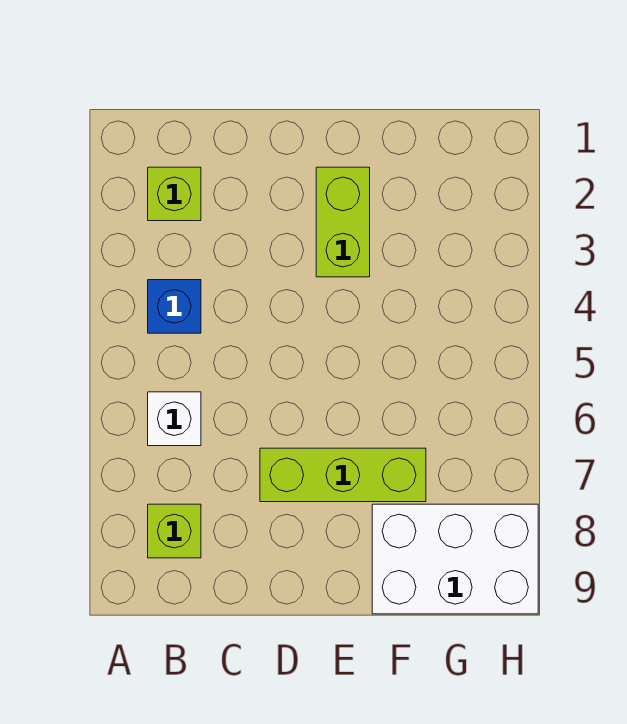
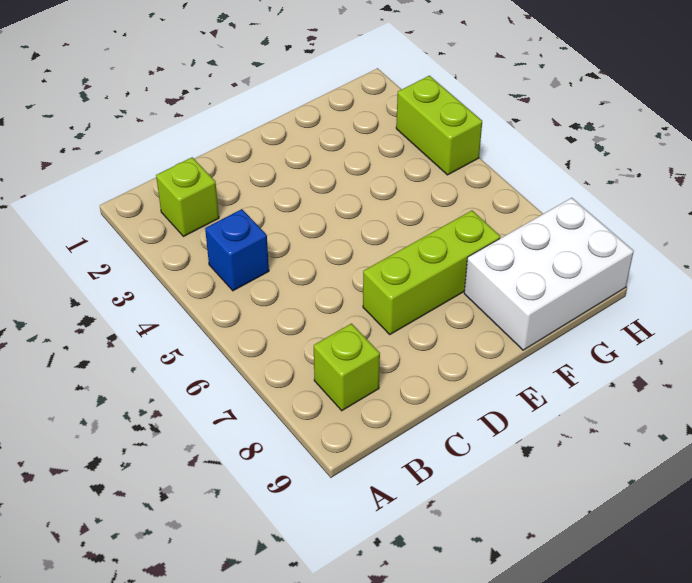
white brick B6 level 1 -> none
lime brick E2:E3 level 1 -> lime brick H3:H4 level 1

